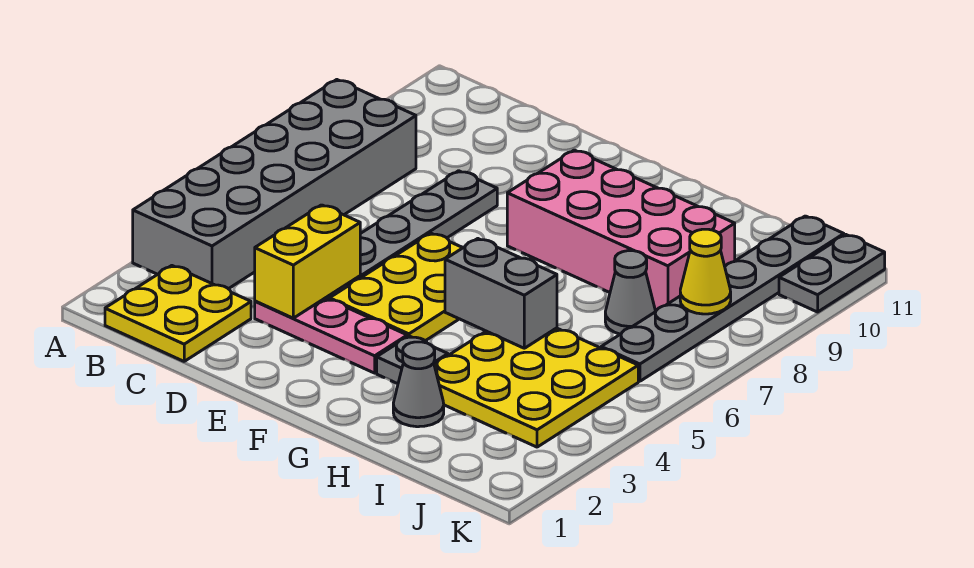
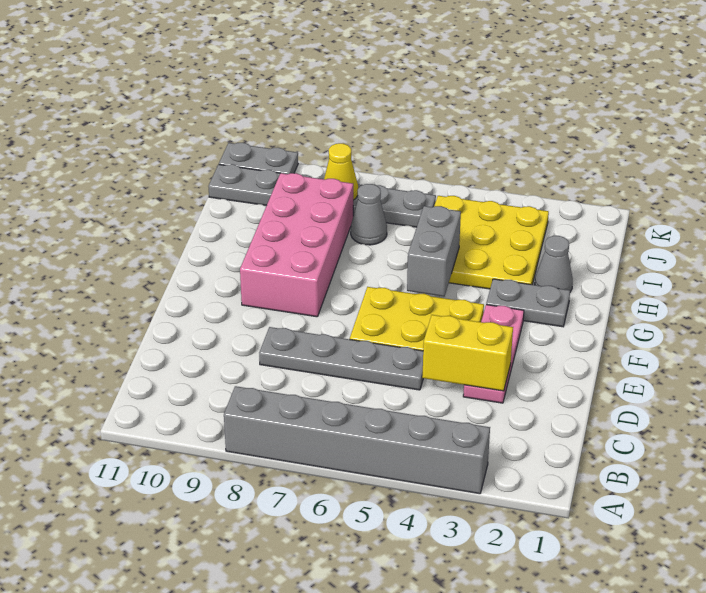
grey brick A3:B8 level 1 -> grey brick A3:A8 level 1
yellow plate B1:C2 level 1 -> none
grey plate G3 level 1 -> grey plate G2:G3 level 1

